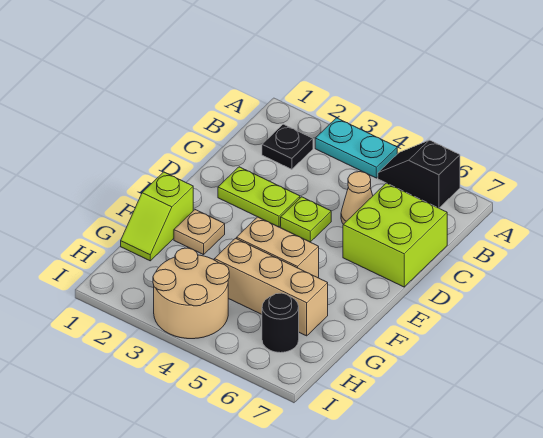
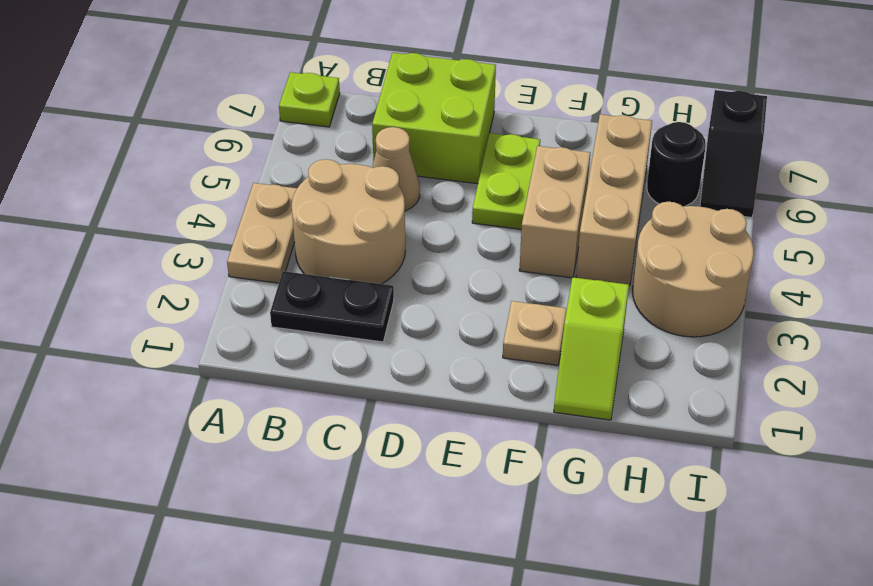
cyan plate A3:A4 level 1 -> tan plate A3:A4 level 1
black slope A5:A6 level 1 top 6 -> black slope I6:I7 level 1 top 7
black plate B2 level 1 -> black plate B2:C2 level 1
none -> tan round brick B3:C4 level 1
lime plate D2:D3 level 1 -> lime plate E5:E6 level 1
lime plate D4 level 1 -> lime plate A7 level 1
lime slope F1:G1 level 1 top F -> lime slope G1:G2 level 1 top 2

